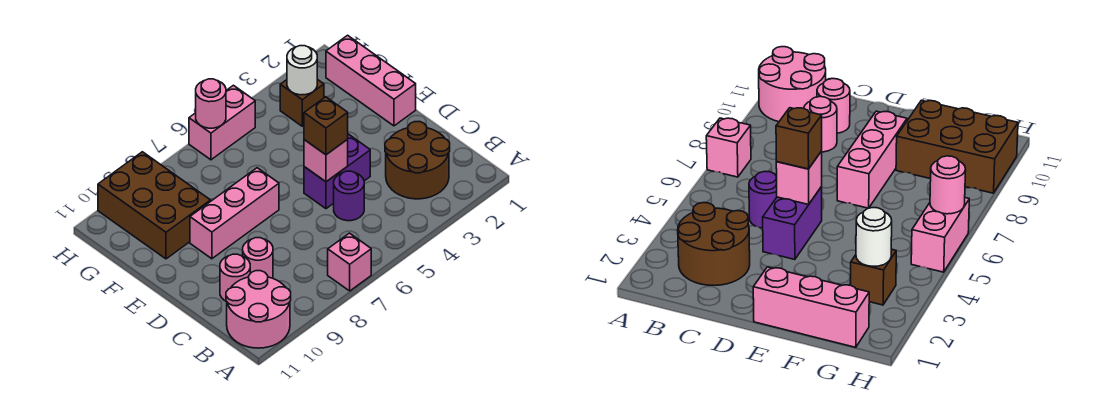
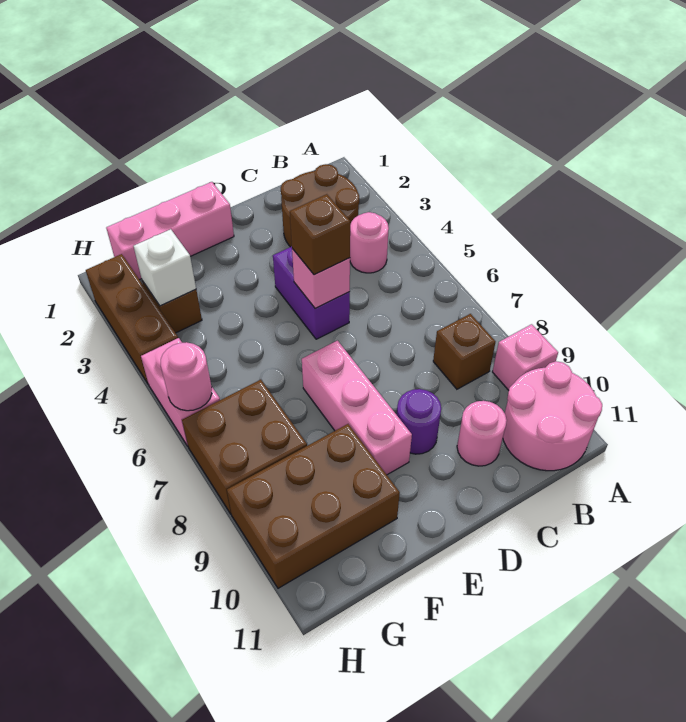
pink brick A7 level 1 -> pink brick A9 level 1
none -> brown brick B8 level 1
purple round brick C5 level 1 -> purple round brick D9 level 1
pink round brick C9 level 1 -> pink round brick B4 level 1
white round brick G3 level 2 -> white brick G3 level 2
none -> brown brick G7:H8 level 1
none -> brown brick H2:H4 level 1

